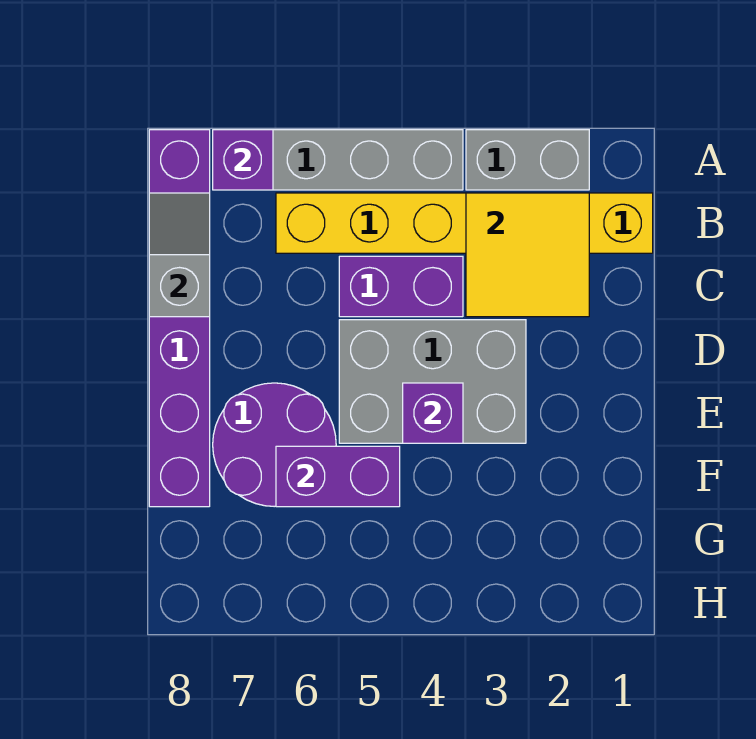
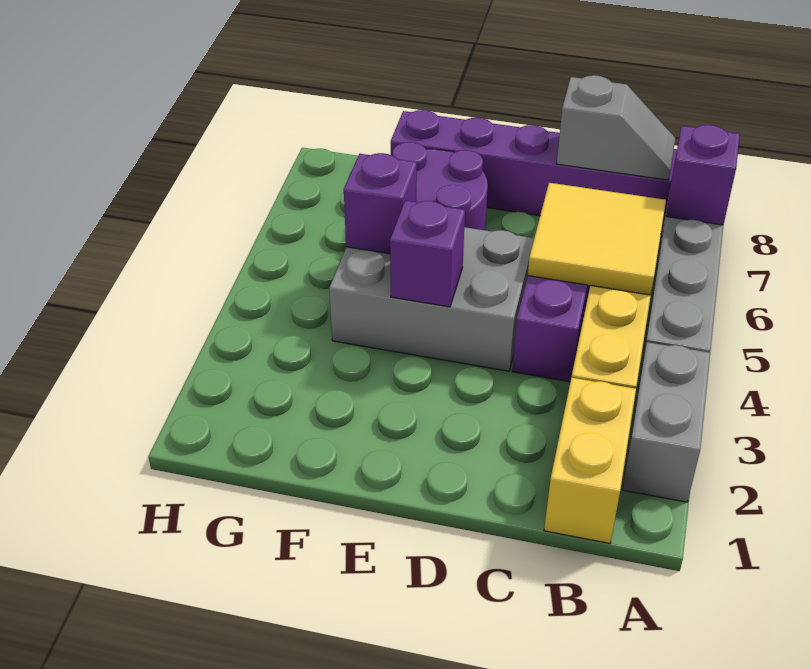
yellow tile B2:C3 level 2 -> yellow tile B5:C6 level 2
grey brick D3:E5 level 1 -> grey brick D4:F5 level 1
purple brick F5:F6 level 2 -> purple brick F5 level 2

